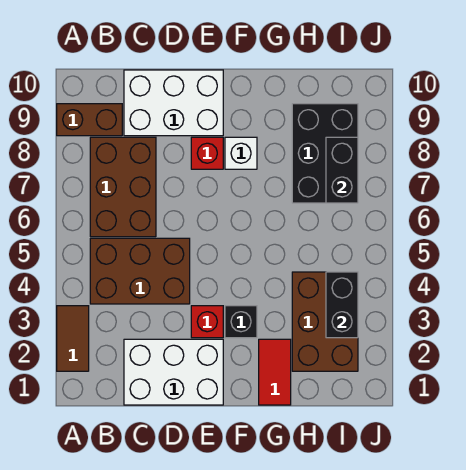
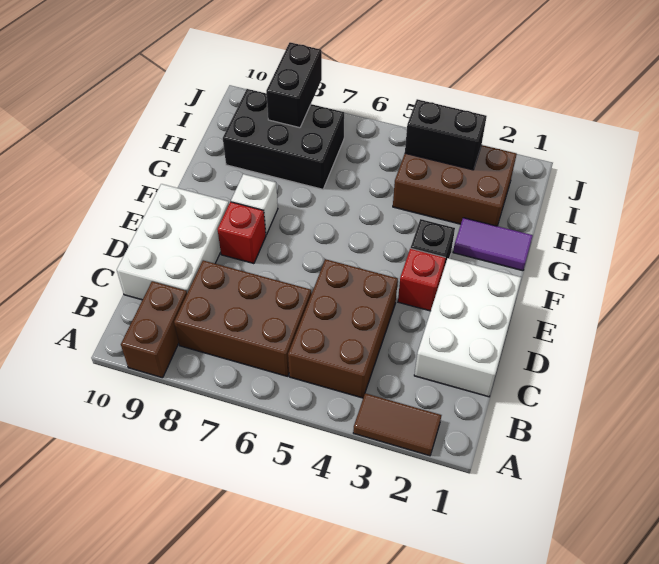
red tile G1:G2 level 1 -> purple tile G1:G2 level 1
black brick I7:I8 level 2 -> black brick I8:J8 level 2

